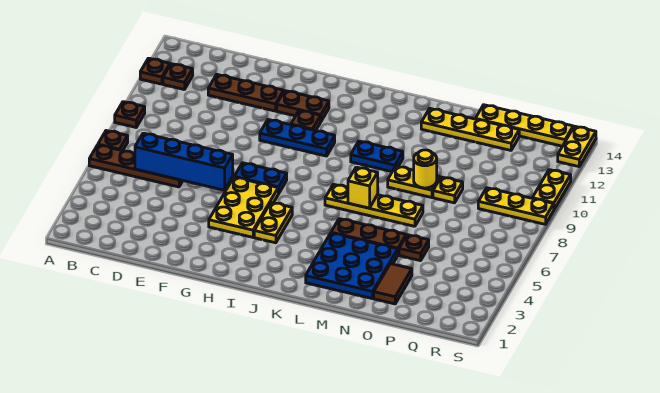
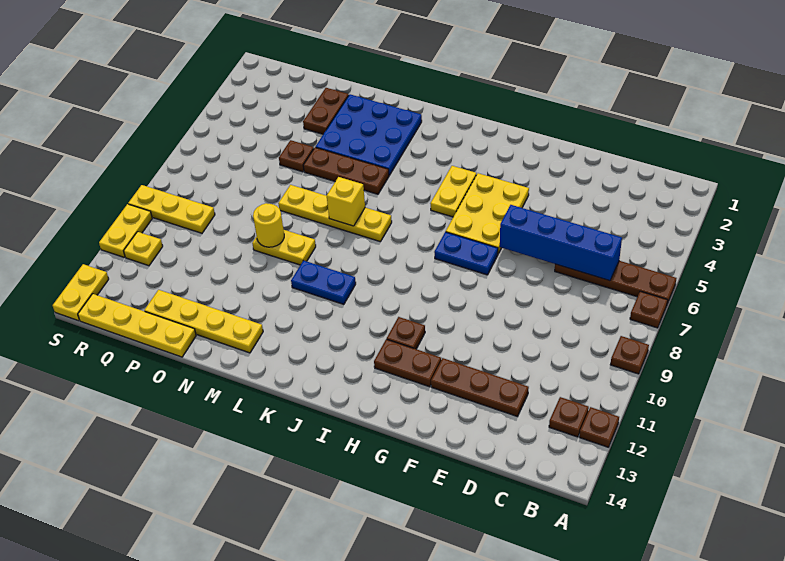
blue plate G10:I10 level 1 -> none
brown tile O2:O3 level 1 -> brown plate O2:O3 level 1
yellow plate O9 level 1 -> yellow plate R11 level 1

